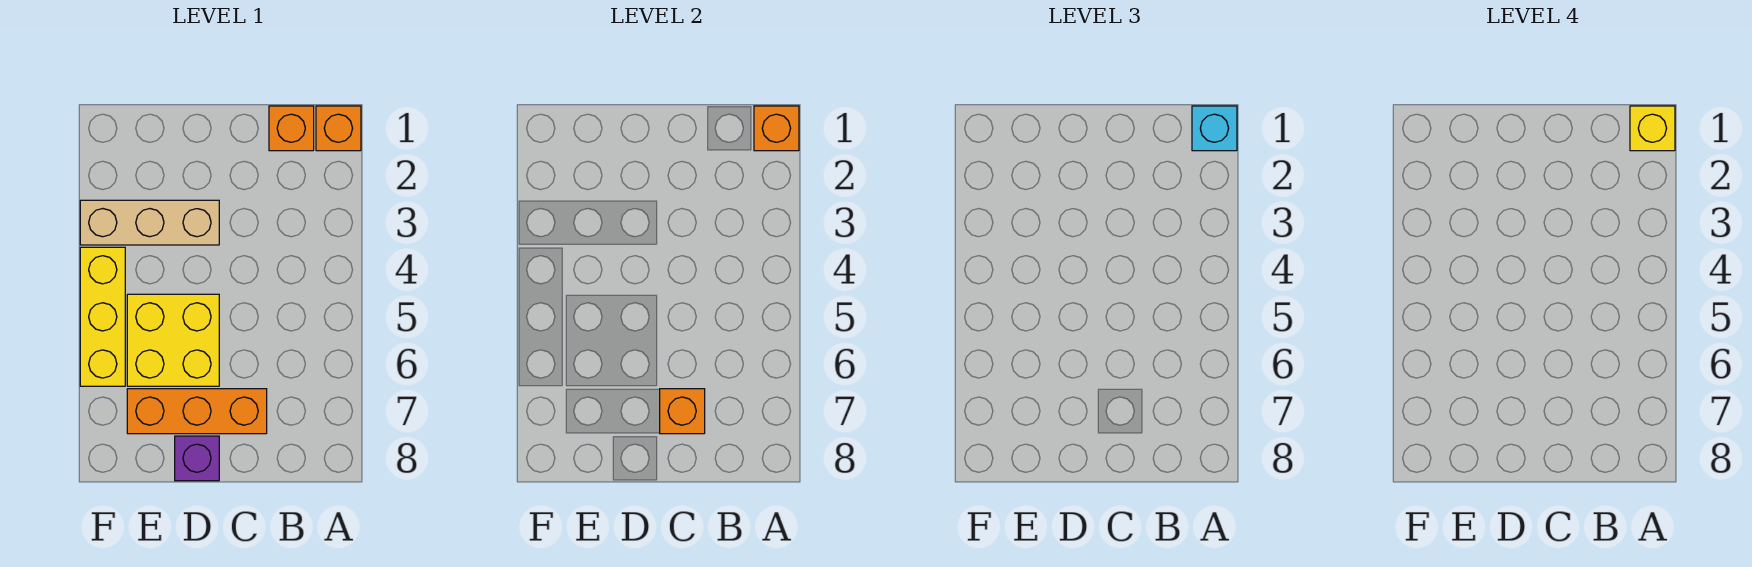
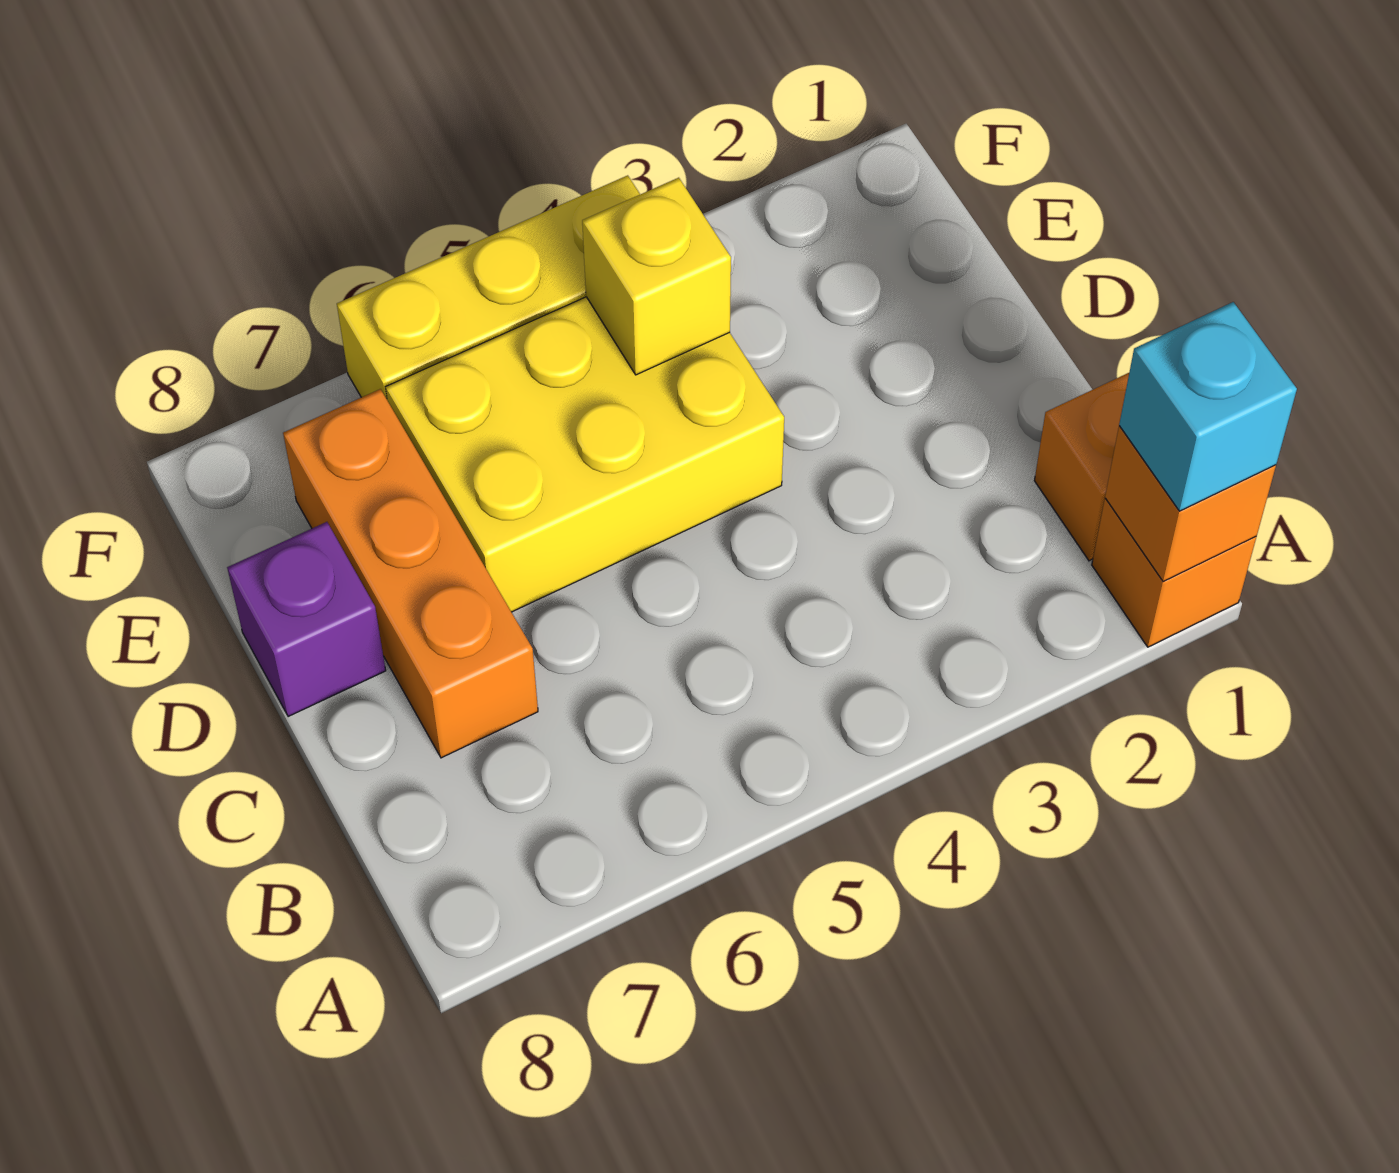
yellow brick A1 level 4 -> yellow brick E4 level 2
orange brick C7 level 2 -> none
tan brick D3:F3 level 1 -> none
yellow brick D5:E6 level 1 -> yellow brick D4:E6 level 1

